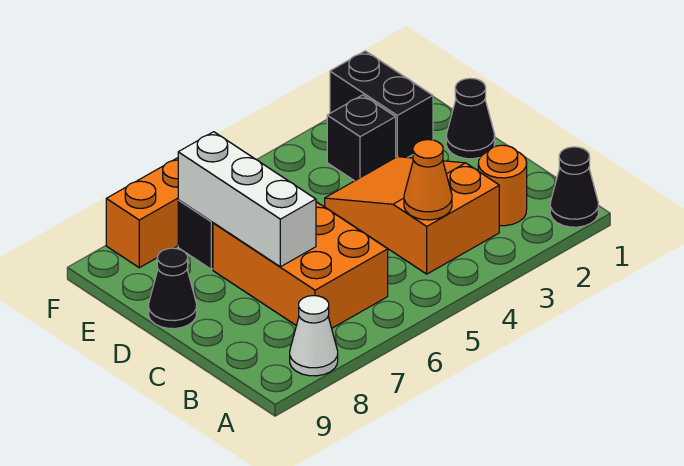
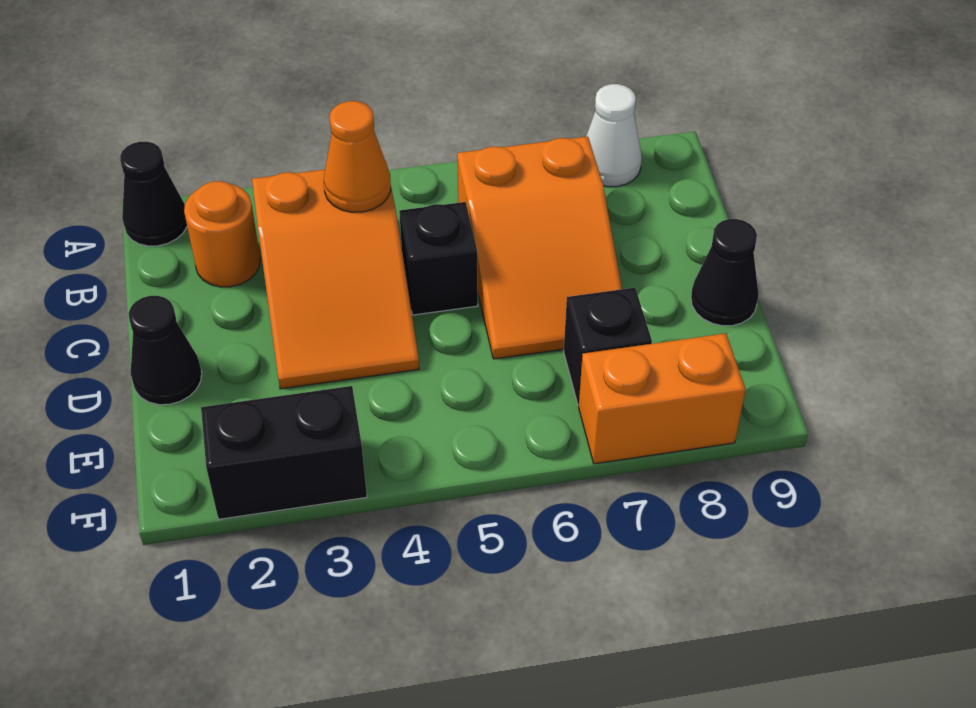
orange brick B6:D7 level 1 -> orange slope B6:D7 level 1 top B
white brick C7:E7 level 2 -> none
black brick E2:F2 level 1 -> black brick F2:F3 level 1
black brick E3 level 1 -> black brick C5 level 1

